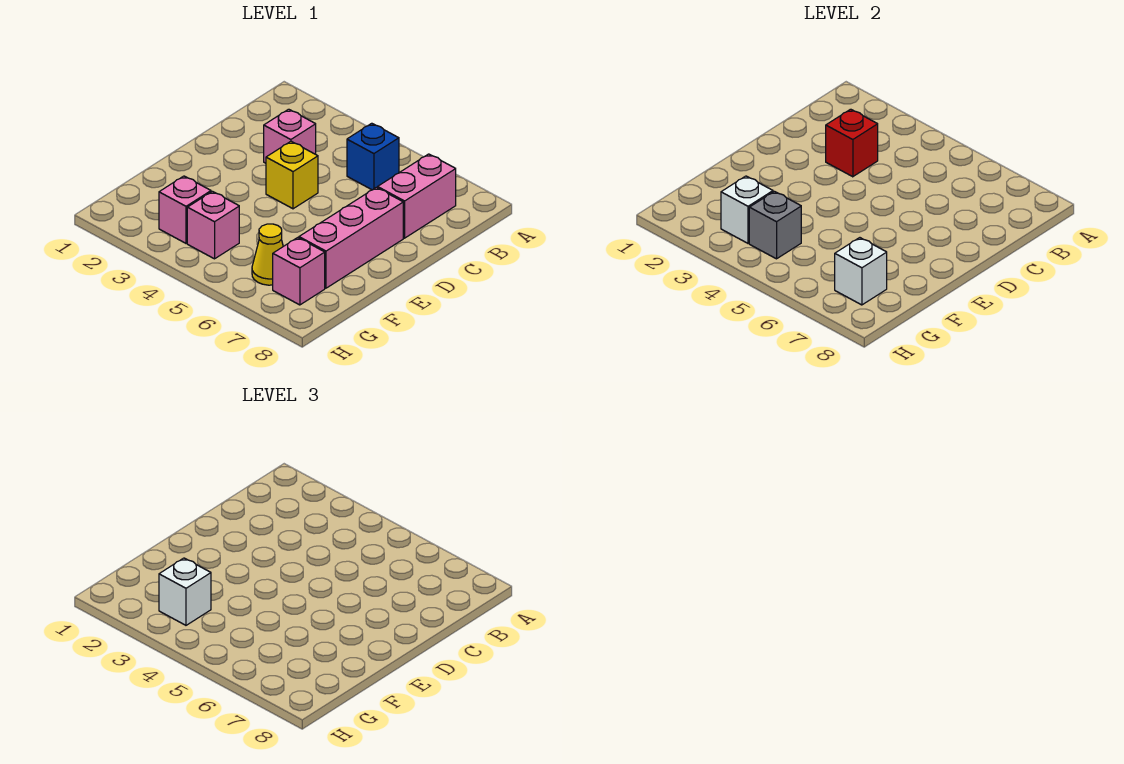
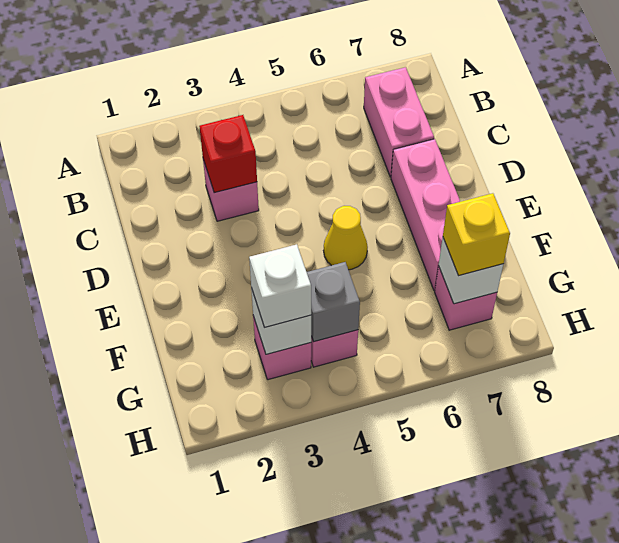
blue brick B5 level 1 -> none
yellow brick D4 level 1 -> yellow brick G7 level 3
yellow cone G6 level 1 -> yellow cone E5 level 1

